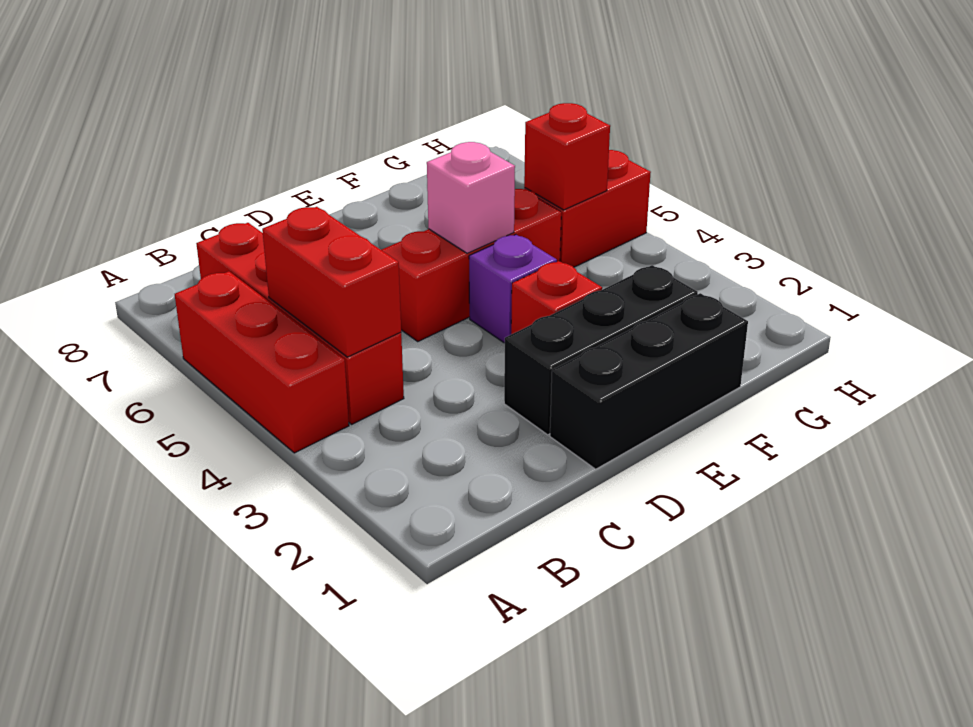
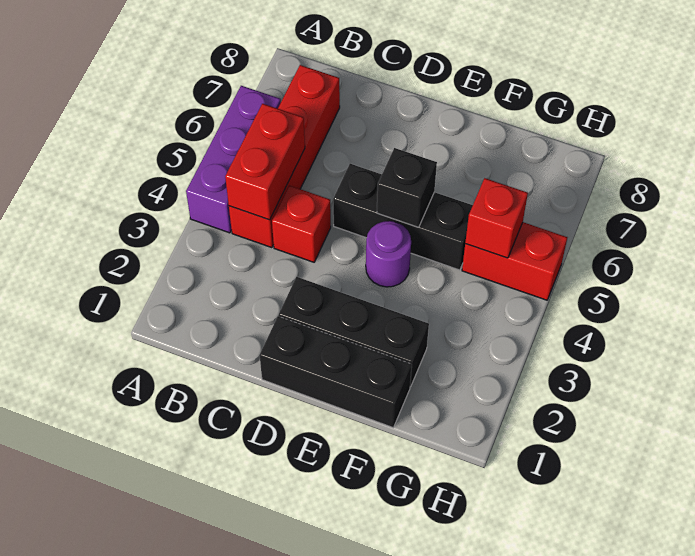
red brick A4:A6 level 1 -> purple brick A4:A6 level 1
red brick D5:F5 level 1 -> black brick D5:F5 level 1
red brick E3 level 1 -> red brick C4 level 1
purple brick E4 level 1 -> purple round brick E4 level 1
pink brick E5 level 2 -> black brick E5 level 2

